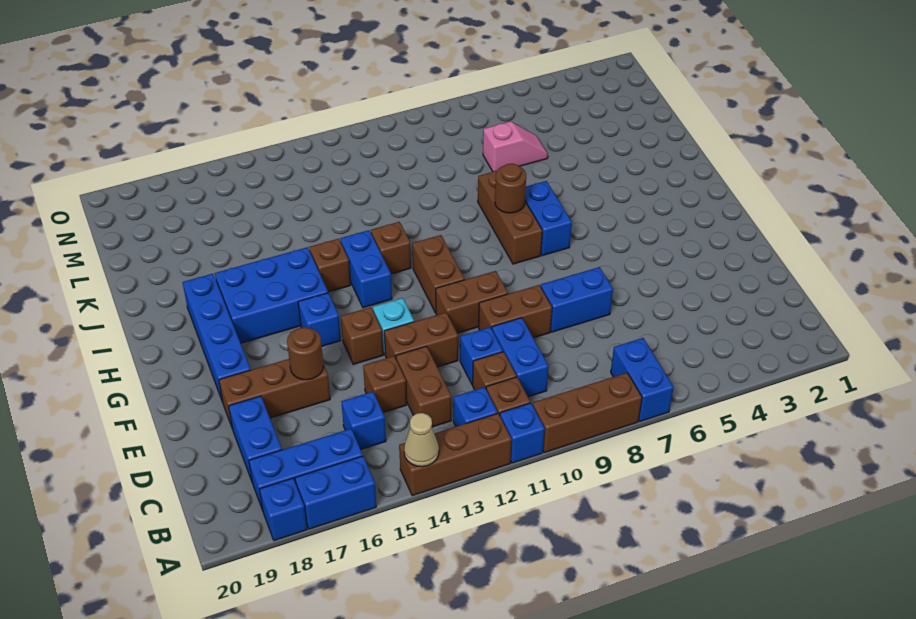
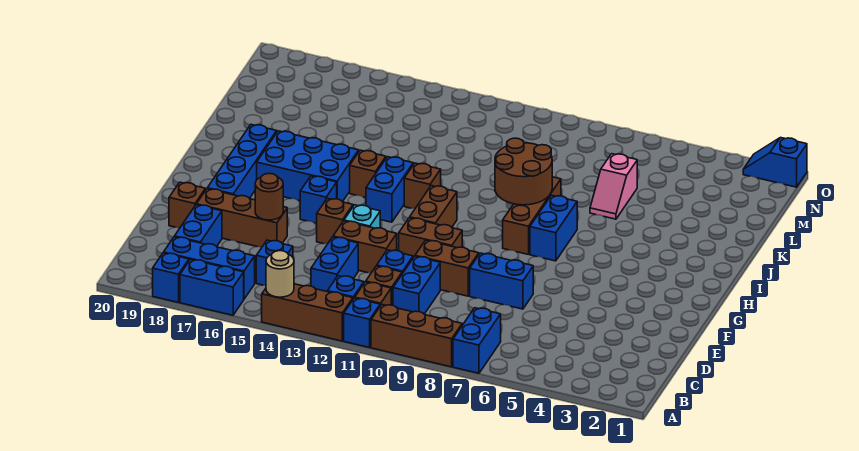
tan cone A14 level 2 -> tan round brick A14 level 2
brown brick C13:D13 level 1 -> blue brick C13:D13 level 1
brown brick D14 level 1 -> brown brick E19 level 1
brown round brick I8 level 2 -> brown round brick I8:J9 level 2
pink slope L6:L7 level 1 top 7 -> pink slope K6:L6 level 1 top L
none -> blue slope O1:O2 level 1 top 1

